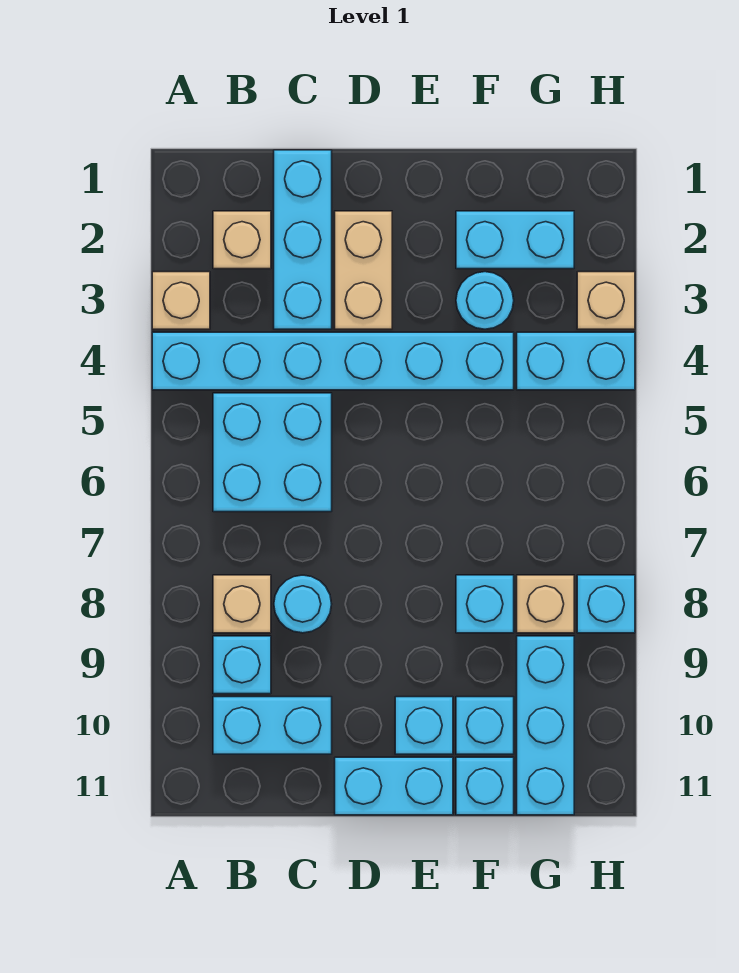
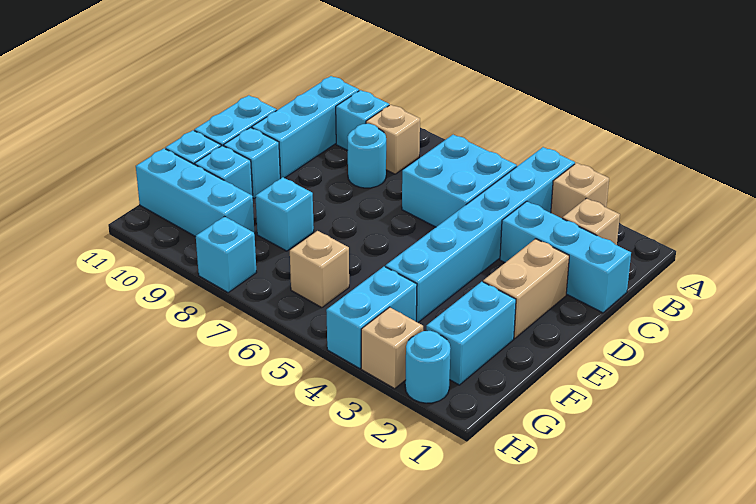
cyan brick B10:C10 level 1 -> cyan brick B10:D10 level 1
tan brick D2:D3 level 1 -> tan brick D2:E2 level 1
cyan round brick F3 level 1 -> cyan round brick H2 level 1
tan brick G8 level 1 -> tan brick G6 level 1

